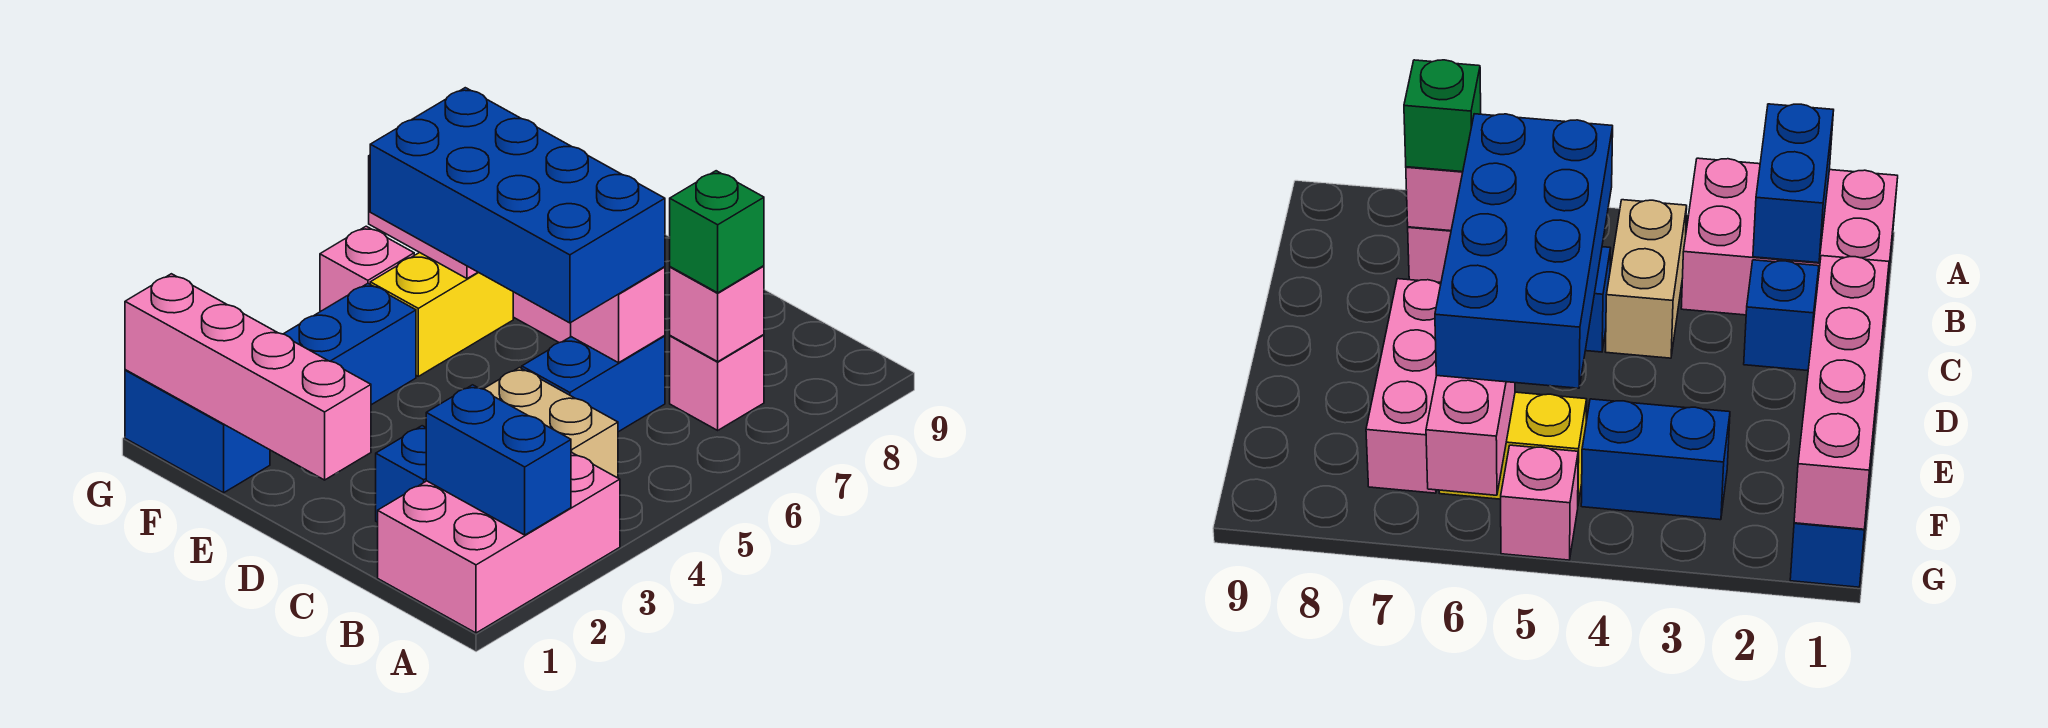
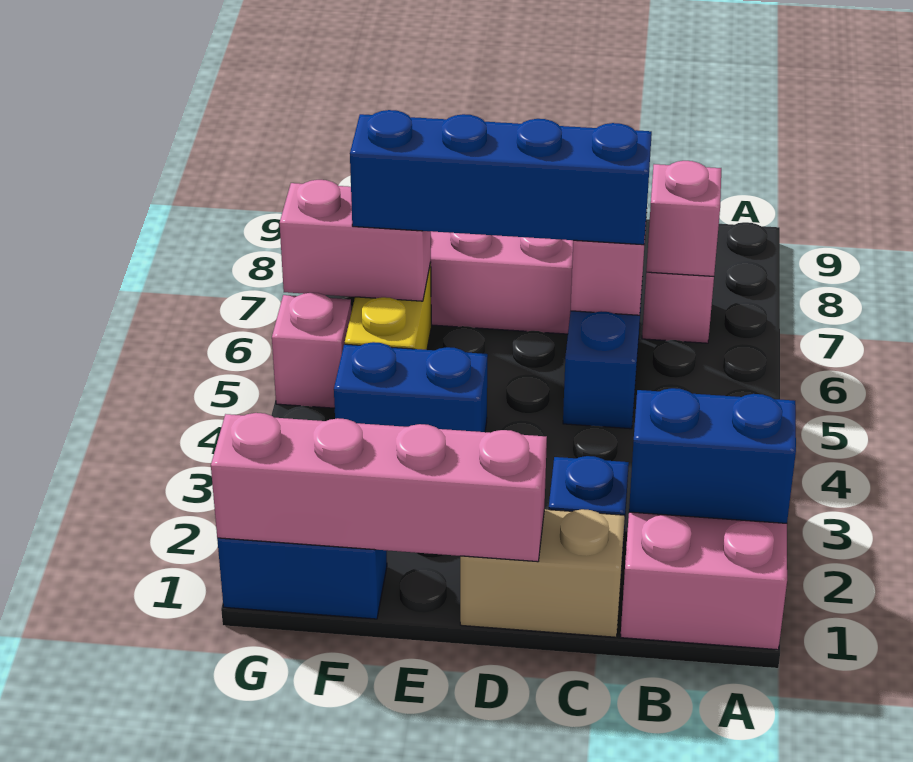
tan brick B4:C4 level 1 -> tan brick C1:D1 level 1
green brick B7 level 3 -> none
blue brick C5:F6 level 3 -> blue brick C6:F6 level 3
blue brick F3:F4 level 1 -> blue brick E4:F4 level 1

